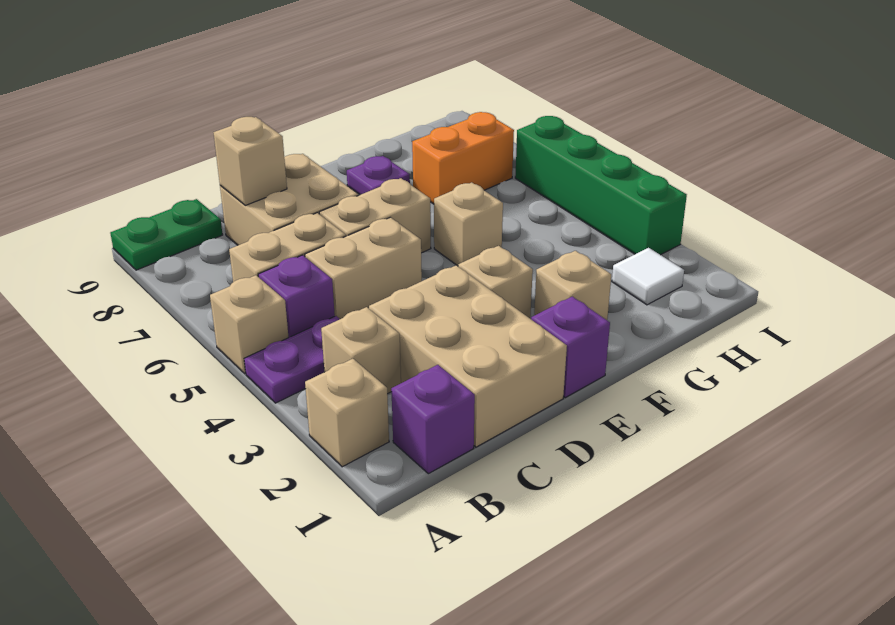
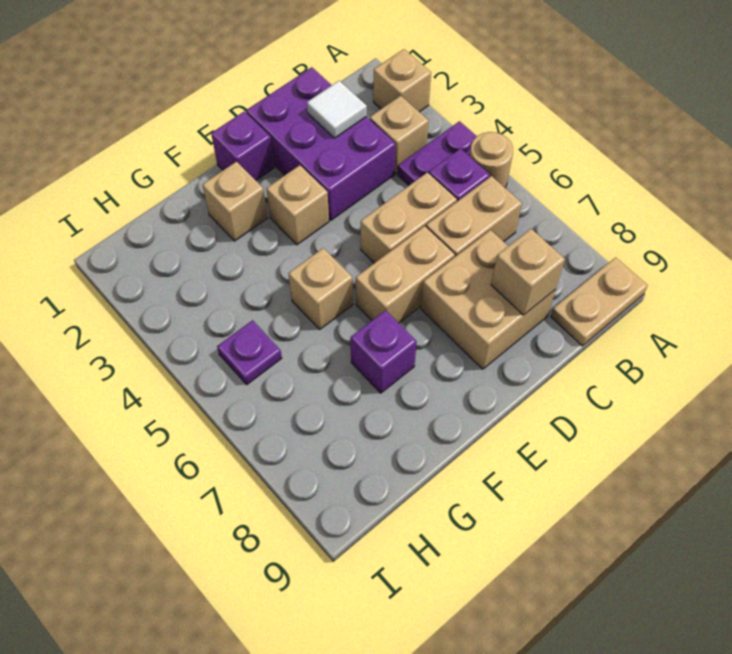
tan brick A5 level 1 -> tan round brick A5 level 1
green plate A9:B9 level 1 -> tan plate A9:B9 level 1
purple brick B1 level 1 -> purple brick F7 level 1
tan brick C1:D3 level 1 -> purple brick C1:D3 level 1
purple plate F8 level 1 -> purple plate H5 level 1
orange brick G7:H7 level 1 -> none
white tile H2 level 1 -> white tile C2 level 2
green brick I3:I6 level 1 -> none

